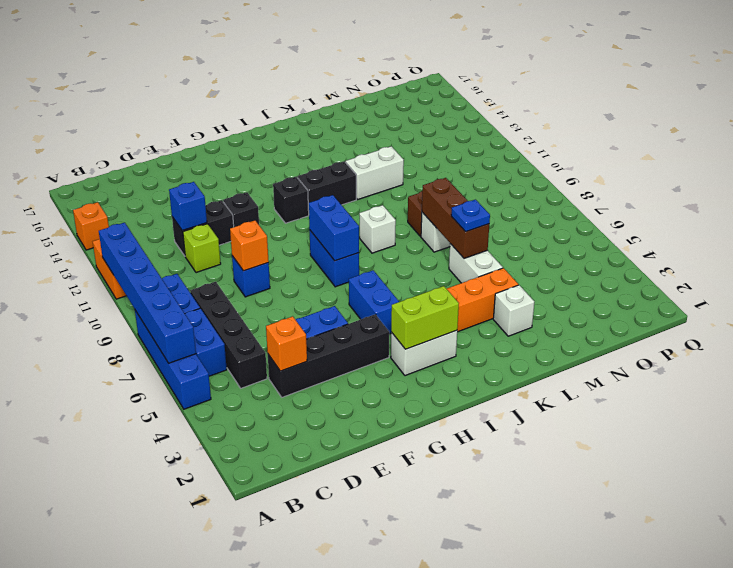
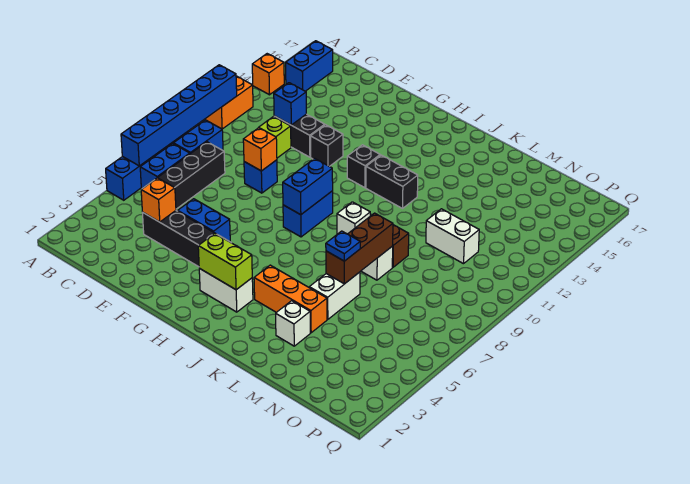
blue brick H5:H6 level 1 -> blue brick B15:B16 level 1
white brick K12:L12 level 1 -> white brick M11:N11 level 1

